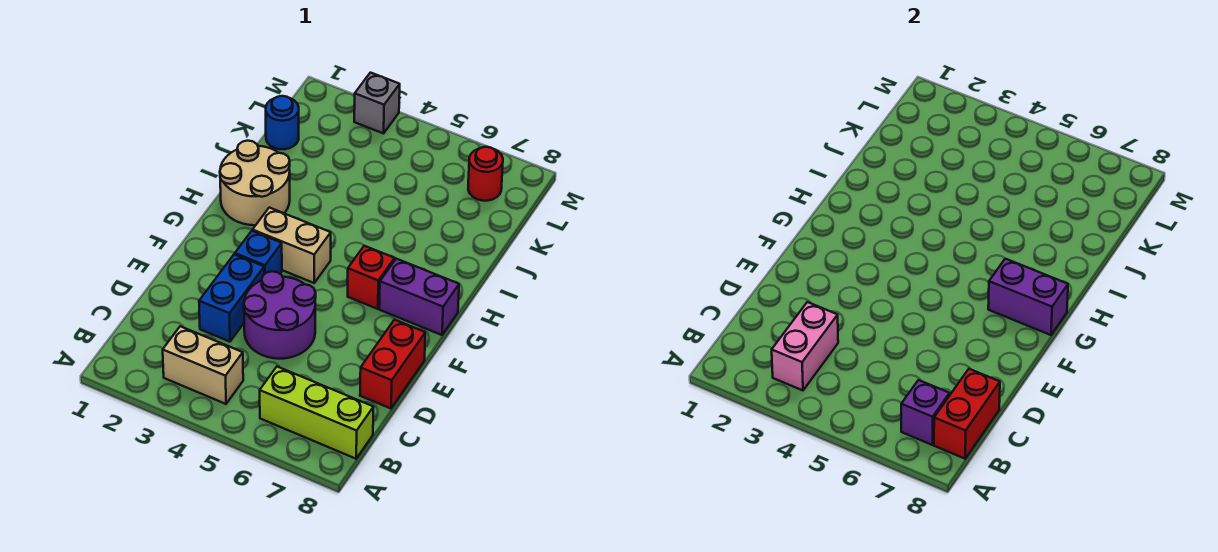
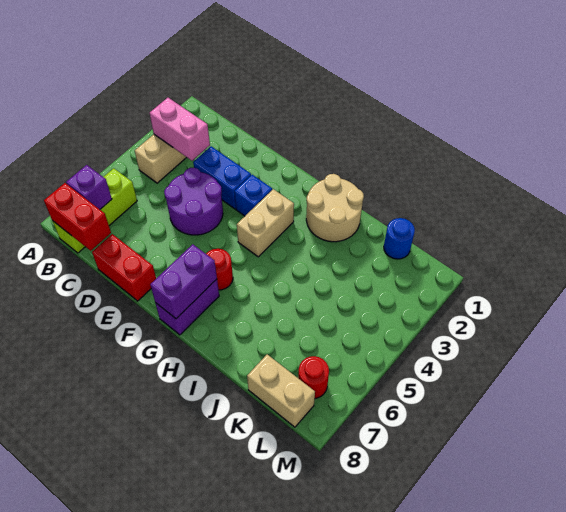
red brick G6 level 1 -> red round brick G6 level 1
none -> tan brick K8:L8 level 1
grey brick M3 level 1 -> none

